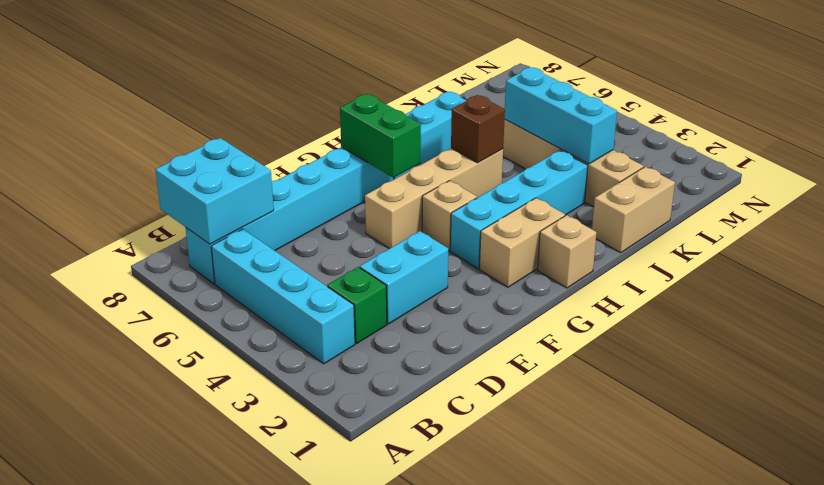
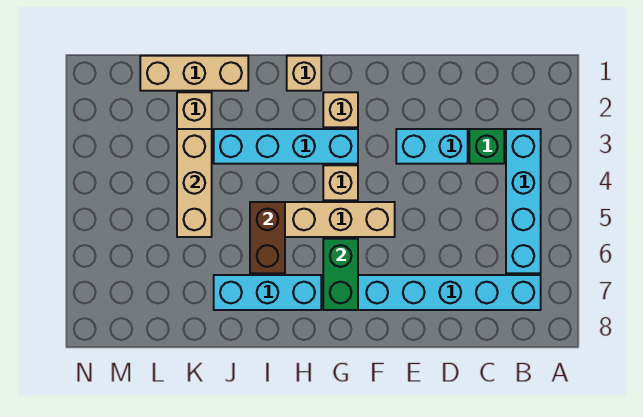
cyan brick B7:C8 level 2 -> none
tan brick G2:H2 level 1 -> tan brick G2 level 1
brown brick I5 level 2 -> brown brick I5:I6 level 2
tan brick J1:K1 level 1 -> tan brick J1:L1 level 1
cyan brick K3:K5 level 2 -> tan brick K3:K5 level 2

